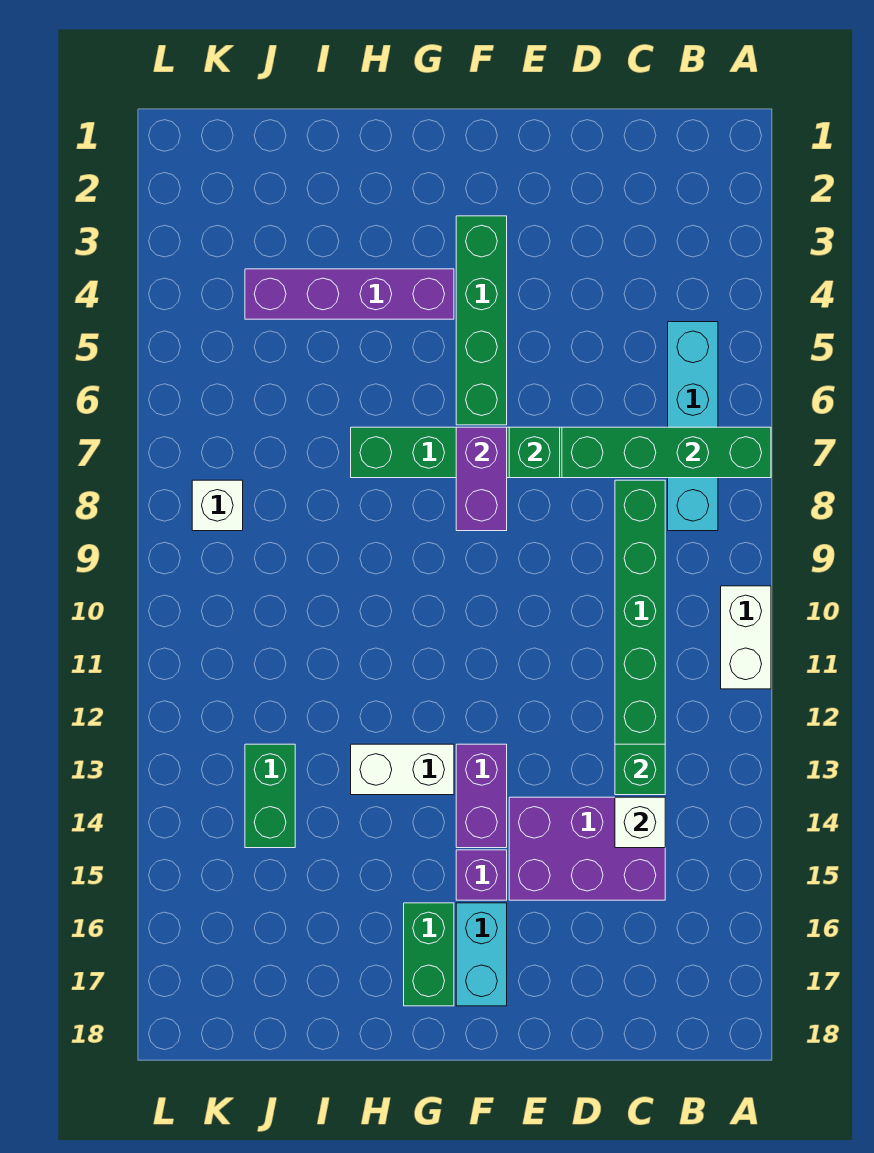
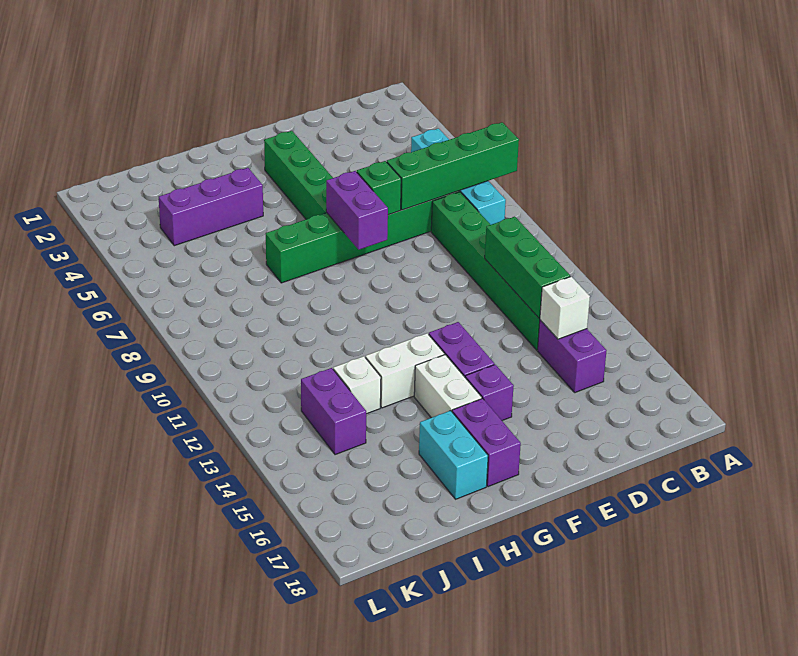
white brick A10:A11 level 1 -> white brick G14:G15 level 1
green brick C13 level 2 -> green brick C11:C13 level 2
purple brick C14:E15 level 1 -> purple brick C14:C15 level 1
cyan brick F16:F17 level 1 -> cyan brick H16:H17 level 1
purple brick G4:J4 level 1 -> purple brick H4:J4 level 1
green brick G16:G17 level 1 -> purple brick G16:G17 level 1
green brick J13:J14 level 1 -> purple brick J13:J14 level 1
white brick K8 level 1 -> white brick I13 level 1

